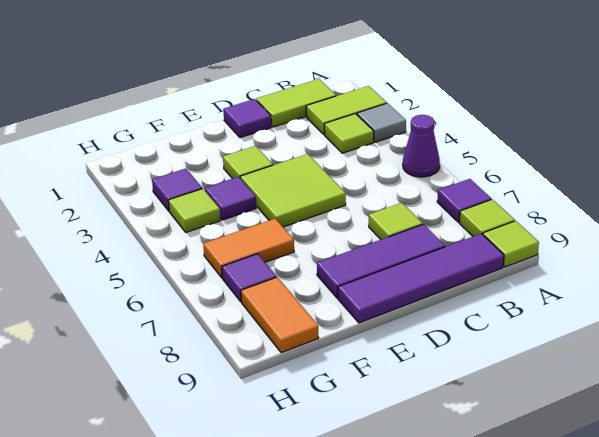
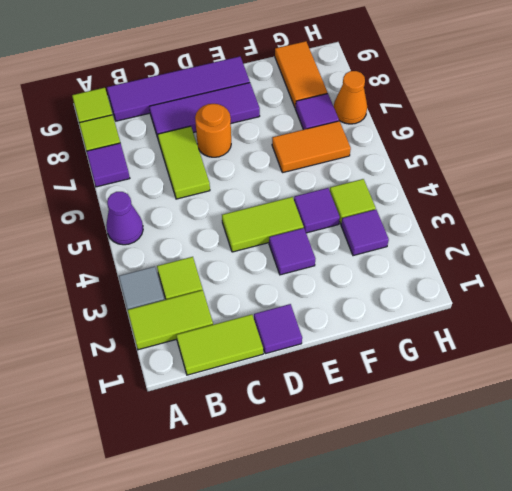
lime tile C7 level 1 -> lime tile C6:C7 level 1
lime tile D4:E5 level 1 -> lime tile D4:E4 level 1
none -> orange round brick D7 level 1
lime tile E3 level 1 -> purple tile E3 level 1
none -> orange cone H7 level 1

